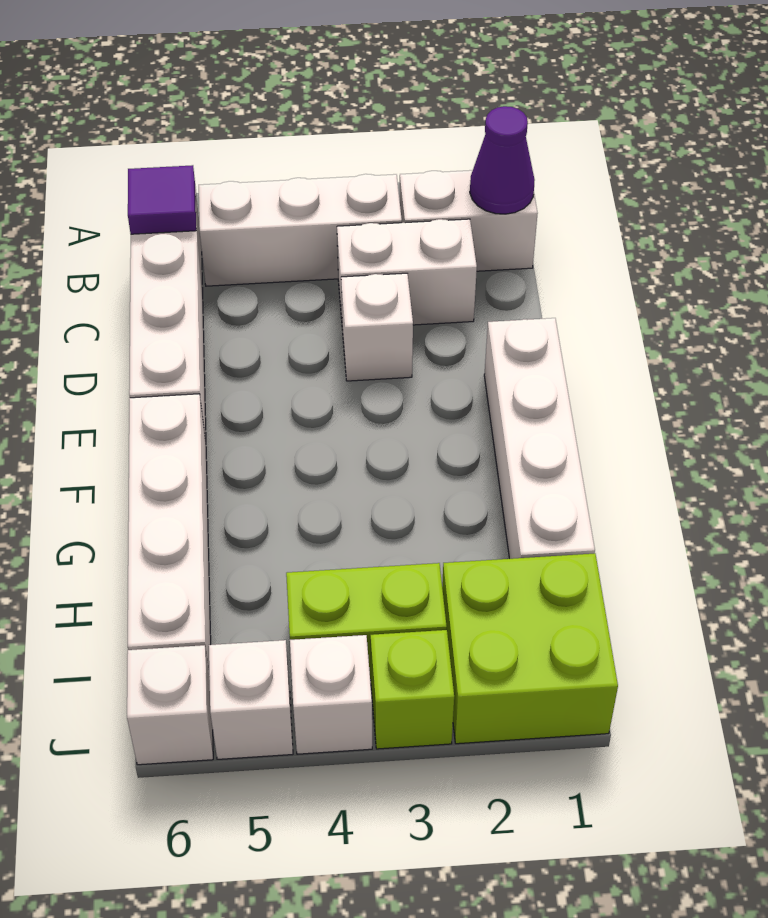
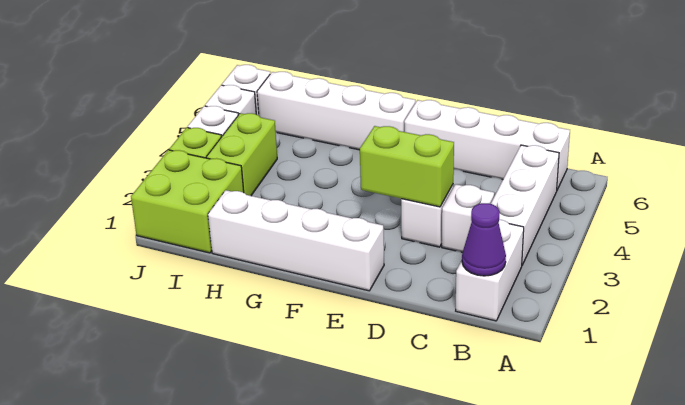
purple tile B6 level 2 -> none
white brick C2:C3 level 1 -> white brick C3 level 1
none -> lime brick D3:E3 level 2

